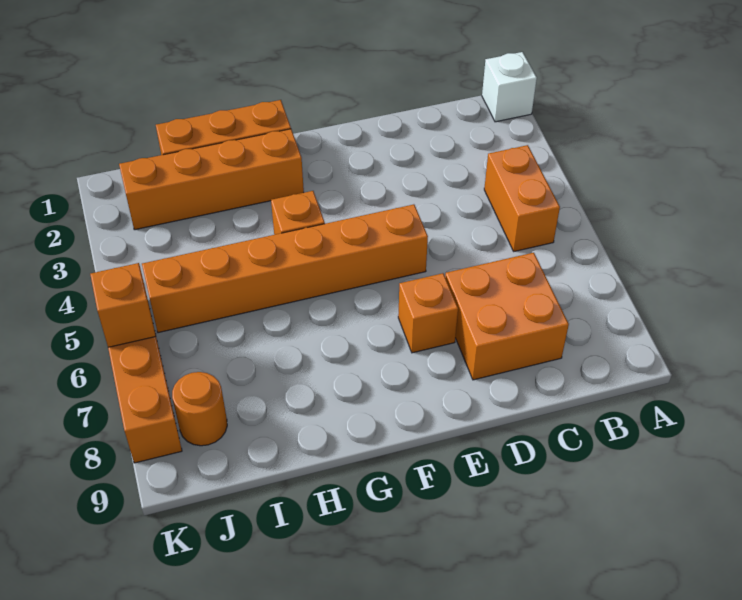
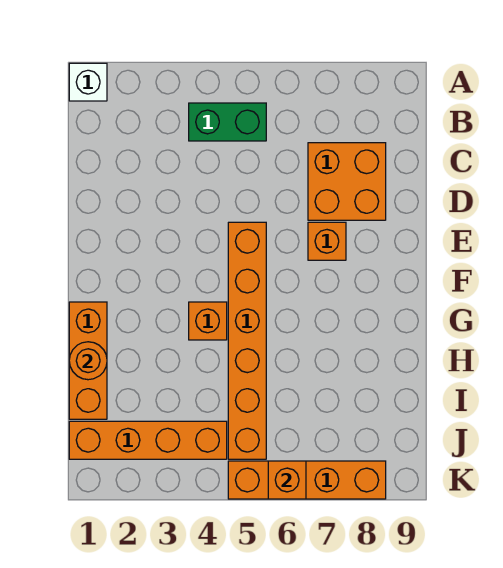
orange brick B4:B5 level 1 -> green brick B4:B5 level 1
orange brick G2:J2 level 1 -> orange brick J1:J4 level 1
orange round brick J8 level 1 -> orange round brick H1 level 2

